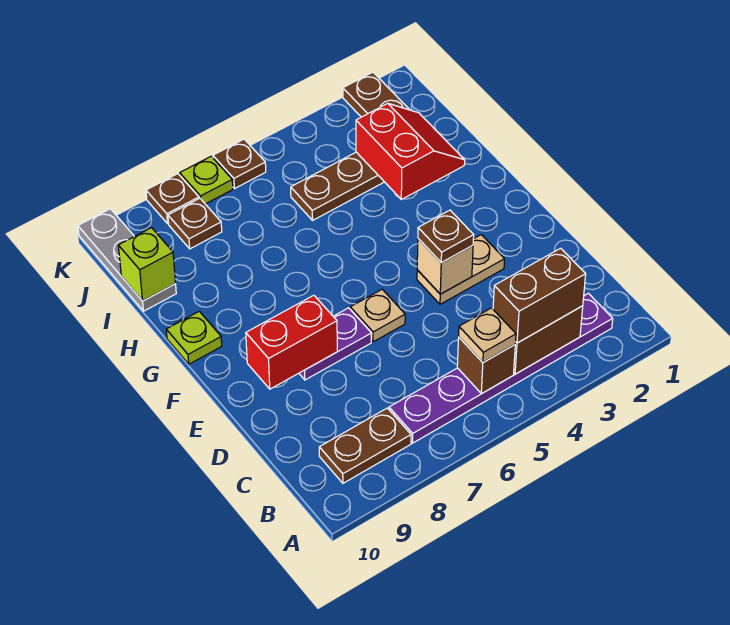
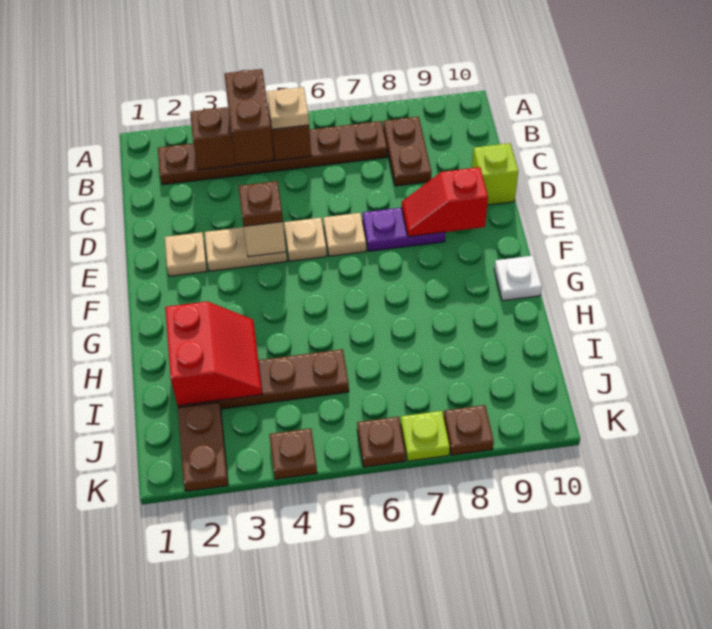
purple plate B2:B7 level 1 -> brown plate B2:B7 level 1
brown brick B3:B4 level 3 -> brown brick B4:C4 level 3
brown plate B8:B9 level 1 -> brown plate B8:C8 level 1
none -> tan plate E2 level 1
none -> tan plate E5 level 1
red brick E8:E9 level 2 -> red slope E8:E9 level 2 top 9
lime plate G10 level 1 -> white plate G10 level 1
red slope H2:I3 level 2 top 3 -> red slope H2:I3 level 2 top 2
grey plate I10:K10 level 1 -> none
lime brick I10 level 2 -> lime brick D10 level 1
brown plate J8 level 1 -> brown plate K4 level 1

